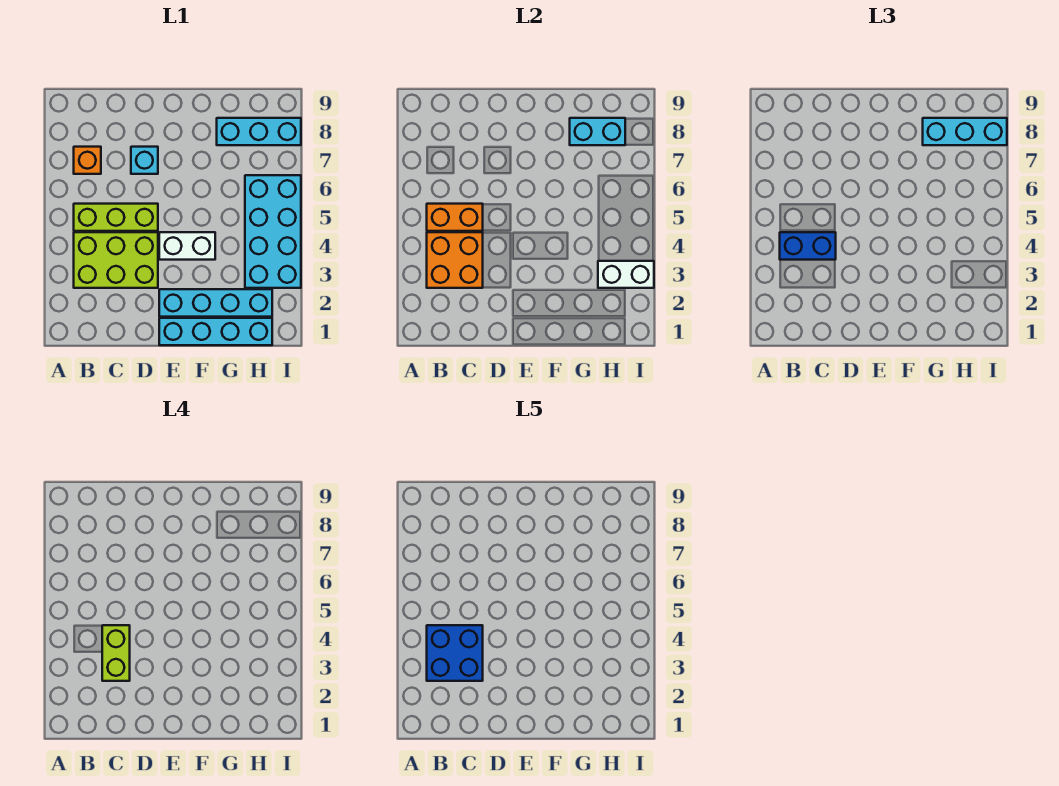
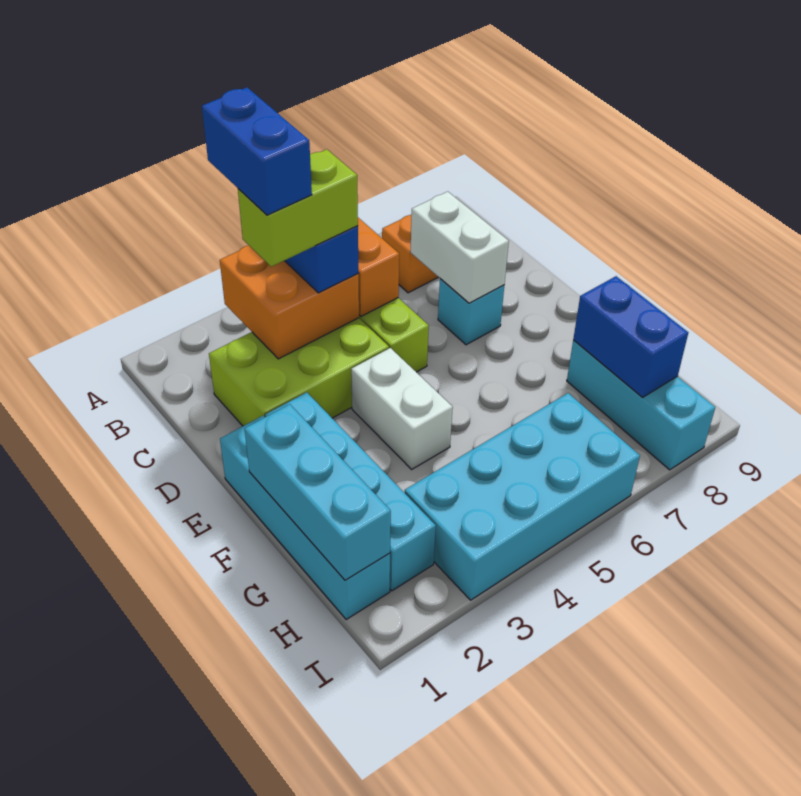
lime brick B3:D4 level 1 -> lime brick C2:D4 level 1
blue brick B3:C4 level 5 -> blue brick B3:C3 level 5
cyan brick G8:H8 level 2 -> blue brick G8:H8 level 2
cyan brick G8:I8 level 3 -> cyan brick F1:H1 level 2
white brick H3:I3 level 2 -> white brick C7:D7 level 2

